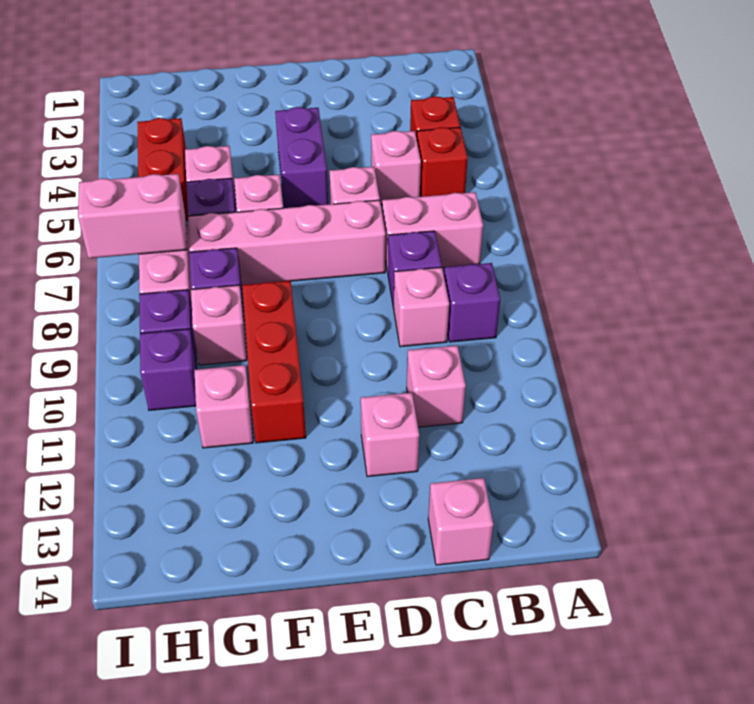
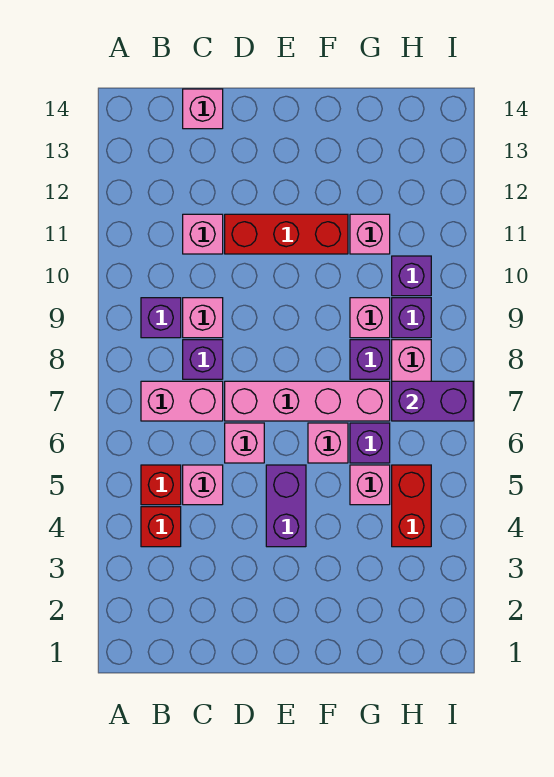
pink brick D12 level 1 -> none
red brick F9:F11 level 1 -> red brick D11:F11 level 1
pink brick H7:I7 level 2 -> purple brick H7:I7 level 2

